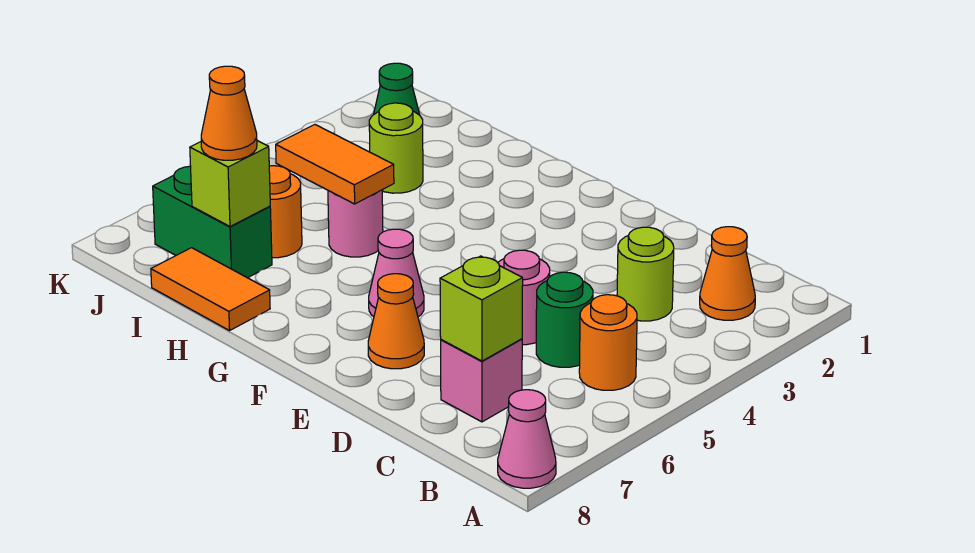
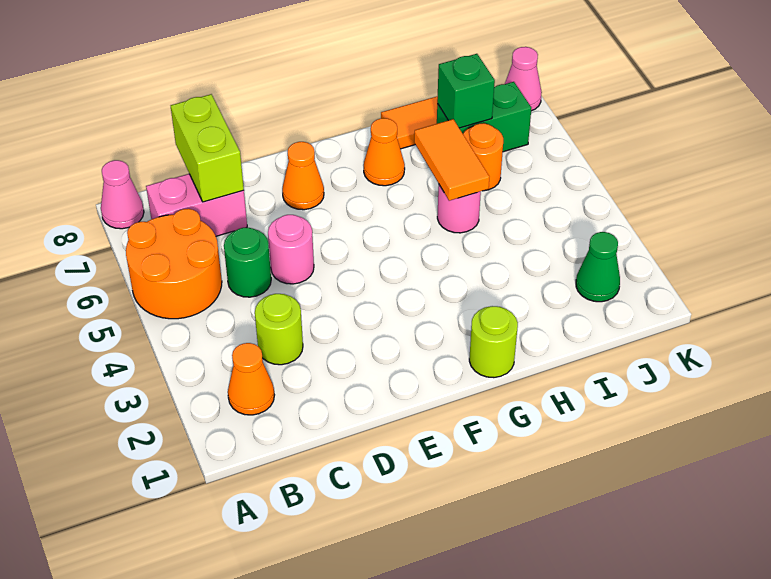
orange round brick B5 level 1 -> orange round brick A5:B6 level 1
pink brick C7 level 1 -> pink brick B7:C7 level 1
lime brick C7 level 2 -> lime brick C7:C8 level 2
pink cone F6 level 1 -> pink cone K8 level 1
orange tile H5:I5 level 2 -> orange tile H5:H6 level 2
lime round brick I3 level 1 -> lime round brick G1 level 1
lime brick I7 level 2 -> green brick I7 level 2
orange cone I7 level 3 -> orange cone G7 level 1

